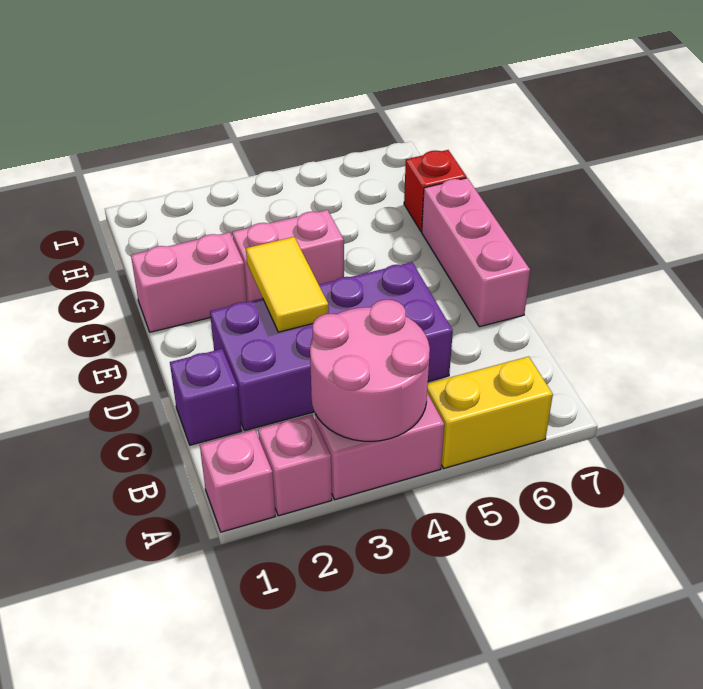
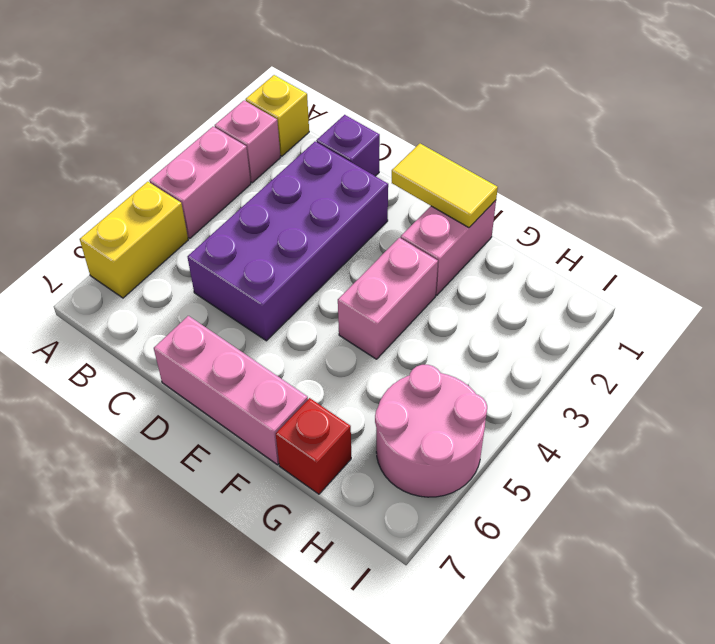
pink brick A1 level 1 -> yellow brick A1 level 1
pink round brick A3:B4 level 2 -> pink round brick H5:I6 level 1
yellow tile D3:E3 level 2 -> yellow tile E1:F1 level 2

